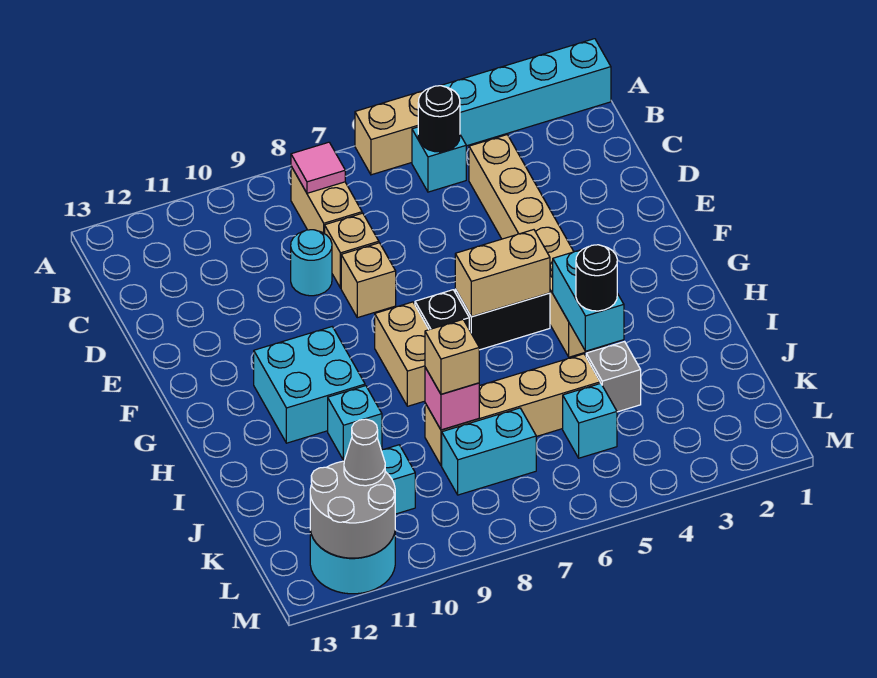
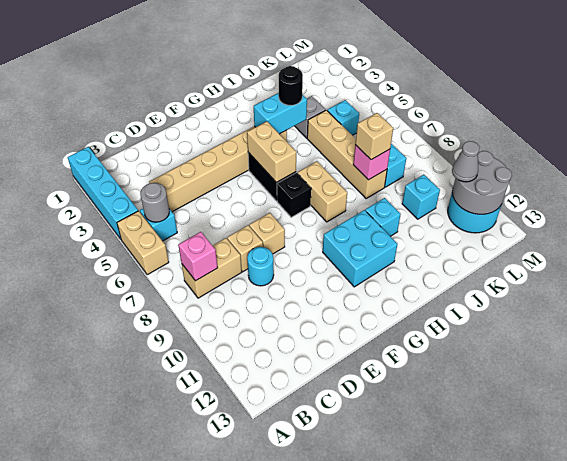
black round brick B5 level 2 -> grey round brick B5 level 2
pink tile B8 level 2 -> pink brick B8 level 2
tan brick G8:H8 level 1 -> tan brick H7:H8 level 1

